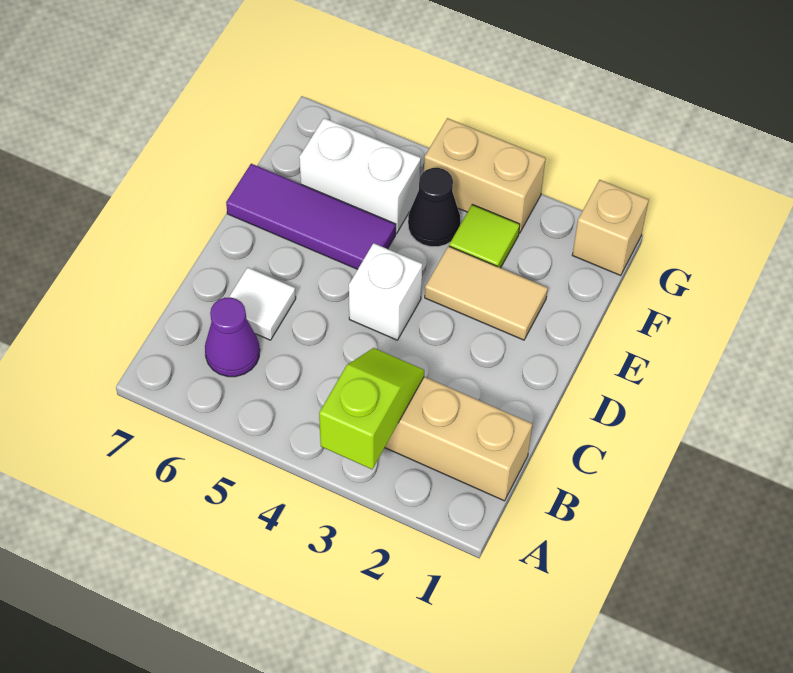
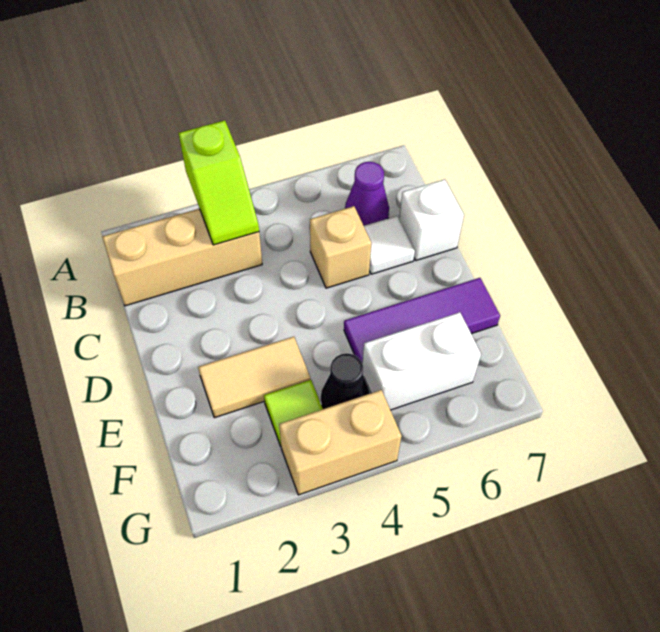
white brick D4 level 1 -> white brick C7 level 1
tan brick G1 level 1 -> tan brick C5 level 1

